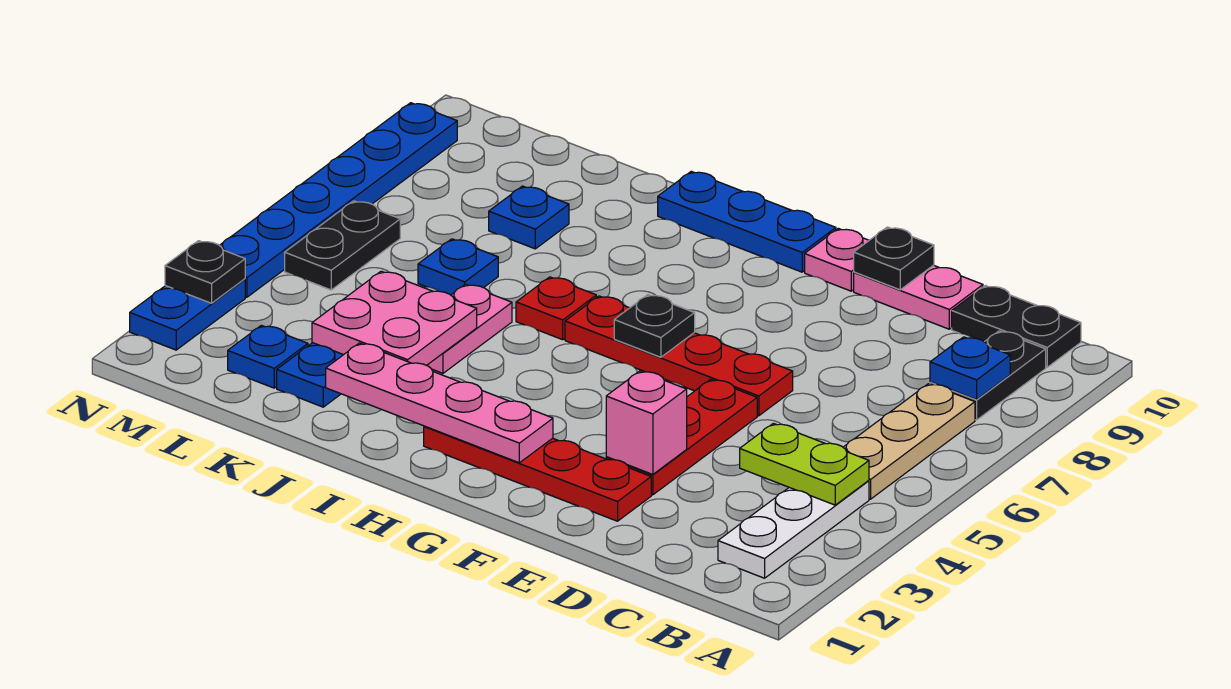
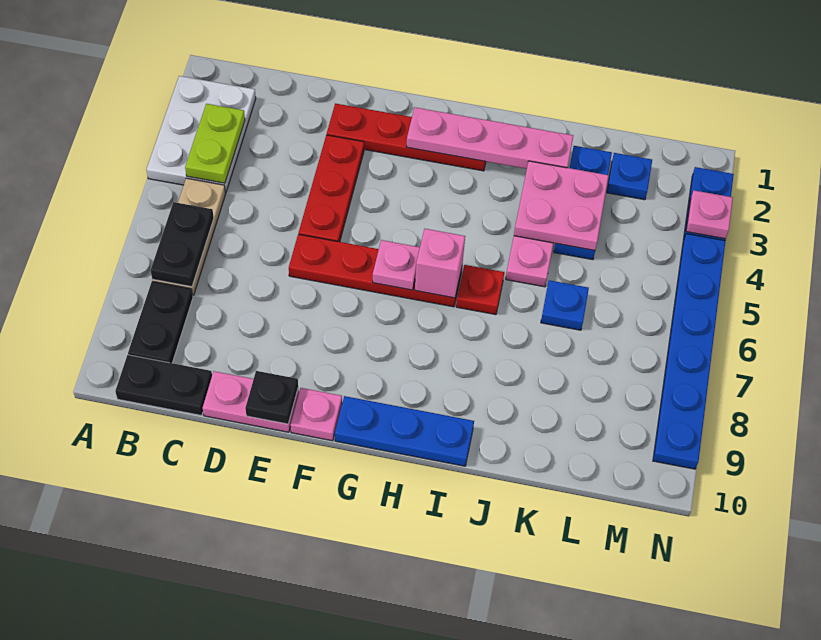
white plate B2:B4 level 1 -> white plate A2:B4 level 1
lime plate B4:C4 level 2 -> lime plate B3:B4 level 2
blue plate B8 level 2 -> none
pink brick E3 level 2 -> pink brick H6 level 2
black plate G6 level 2 -> pink plate G6 level 2
blue plate K8 level 1 -> none
black plate M5:M6 level 1 -> black plate B6:B7 level 2
black plate N3 level 2 -> pink plate N3 level 2

